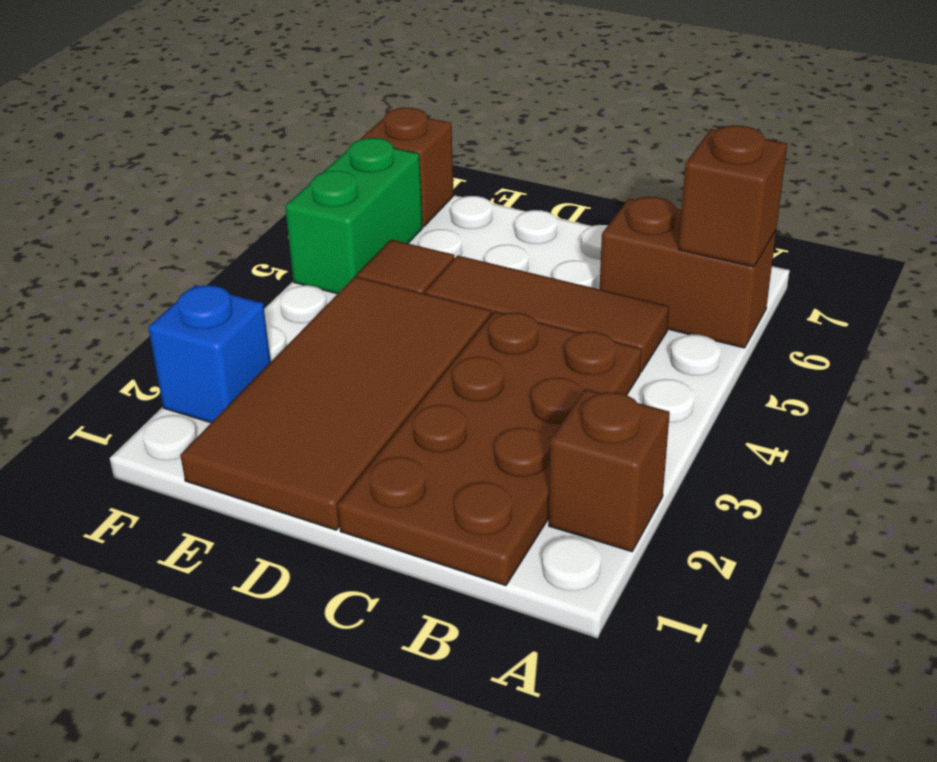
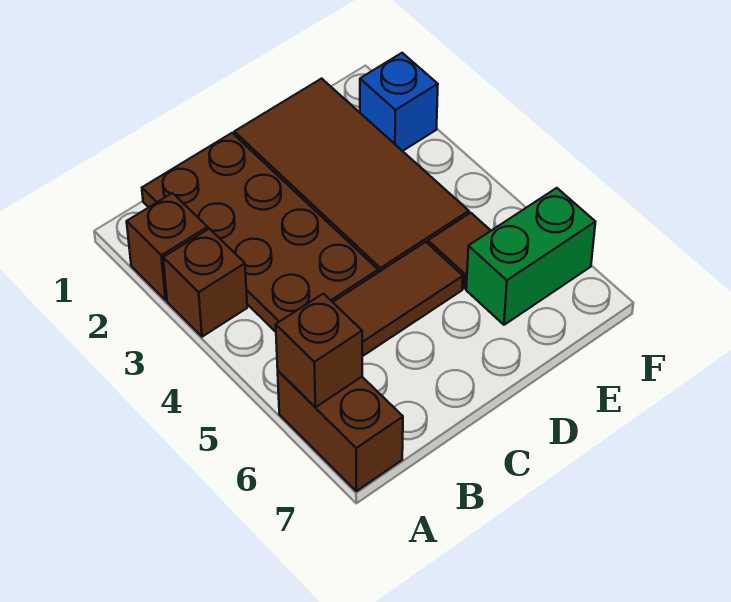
brown brick A6:B6 level 1 -> brown brick A6:A7 level 1
green brick F5:F6 level 1 -> green brick E6:F6 level 1
brown brick F7 level 1 -> brown brick A3 level 1

